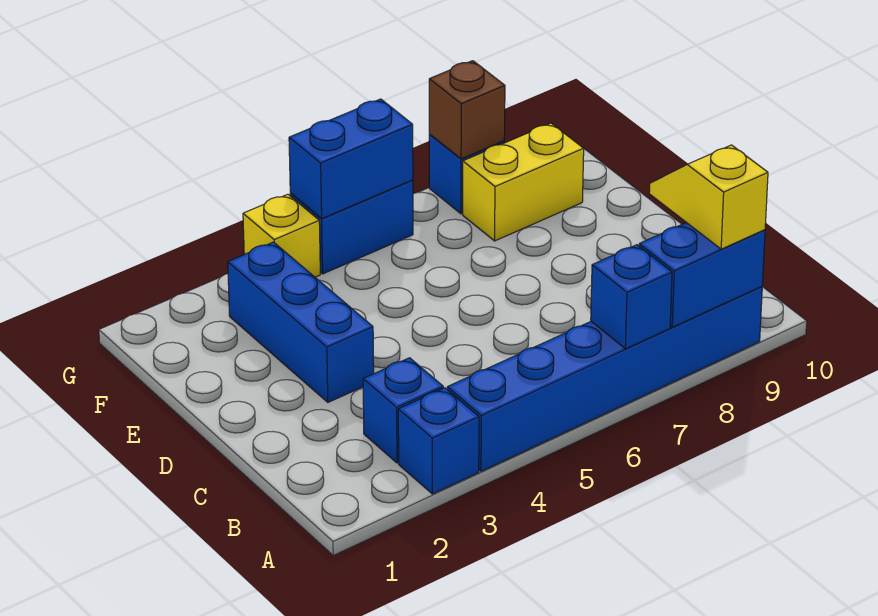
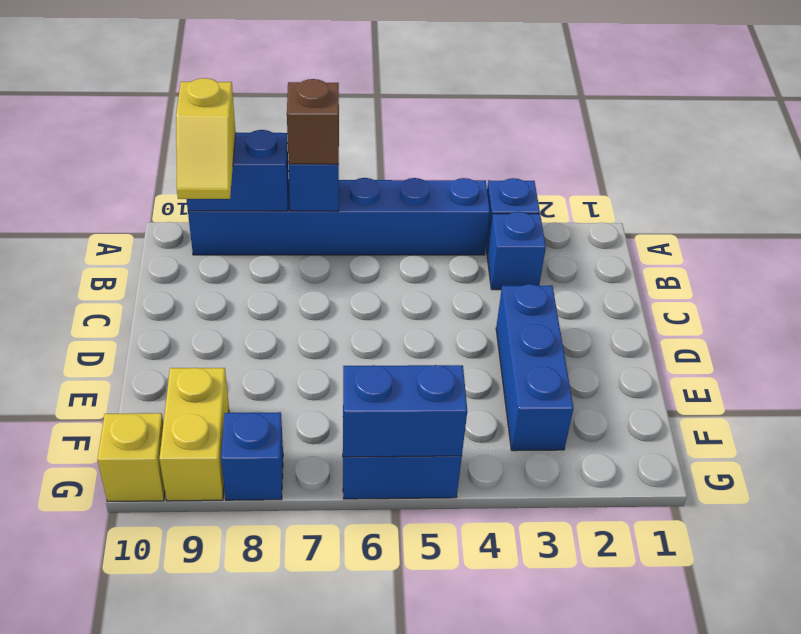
yellow brick F8:F9 level 1 -> yellow brick F9:G9 level 1
yellow brick G4 level 1 -> yellow brick G10 level 1
brown brick G8 level 2 -> brown brick A7 level 3

